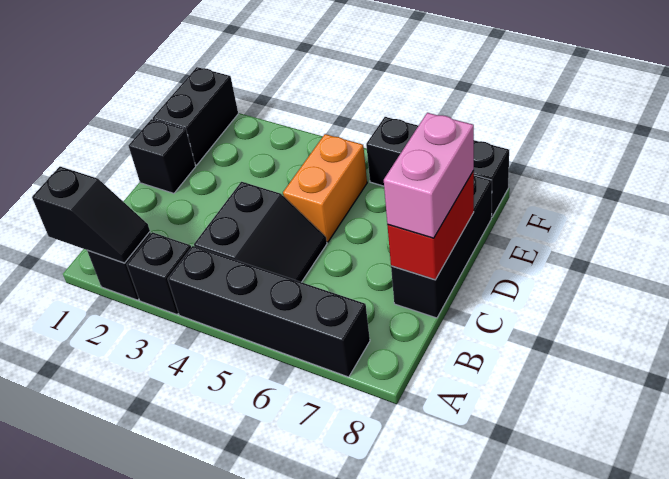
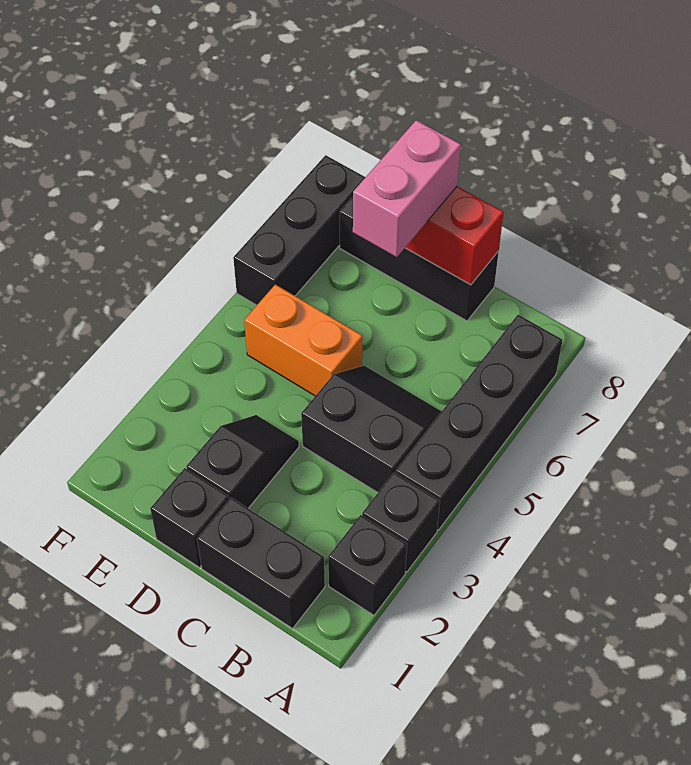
black slope A1:A2 level 2 top 1 -> black slope D2:D3 level 1 top 2
pink brick C8:D8 level 3 -> pink brick D7:D8 level 3
black brick E1:F1 level 1 -> black brick B1:C1 level 1

